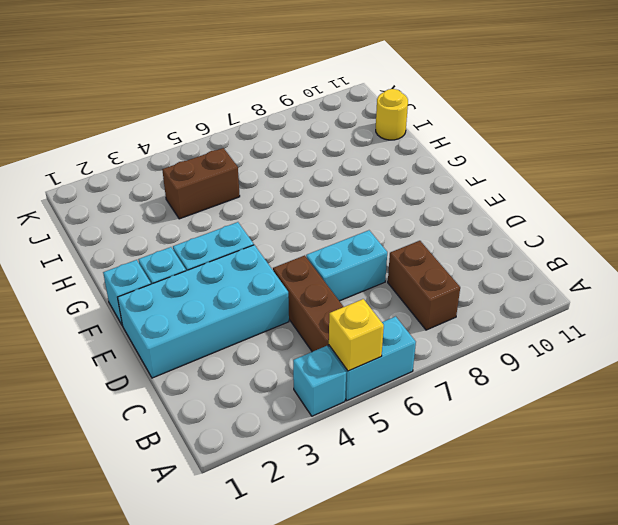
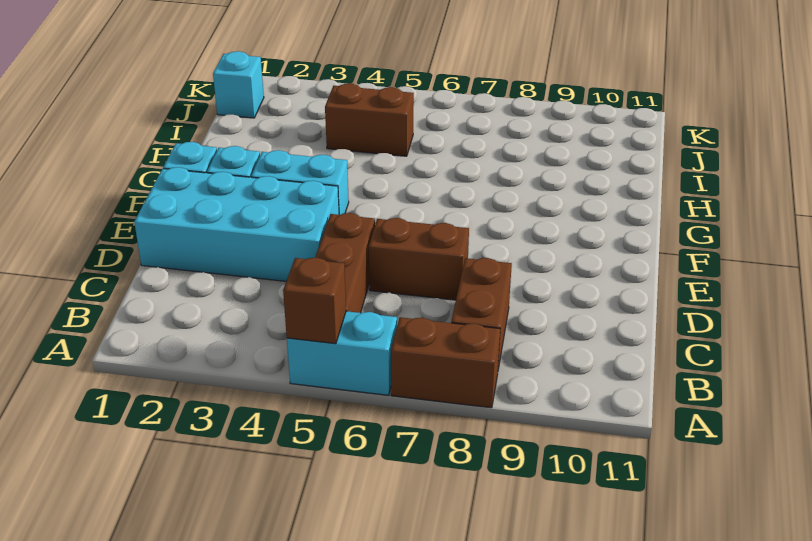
cyan brick A4 level 1 -> cyan brick J1 level 1
yellow brick A5 level 2 -> brown brick A5 level 2
none -> brown brick A7:A8 level 1
cyan brick D6:D7 level 1 -> brown brick D6:D7 level 1
yellow round brick I11 level 1 -> none

